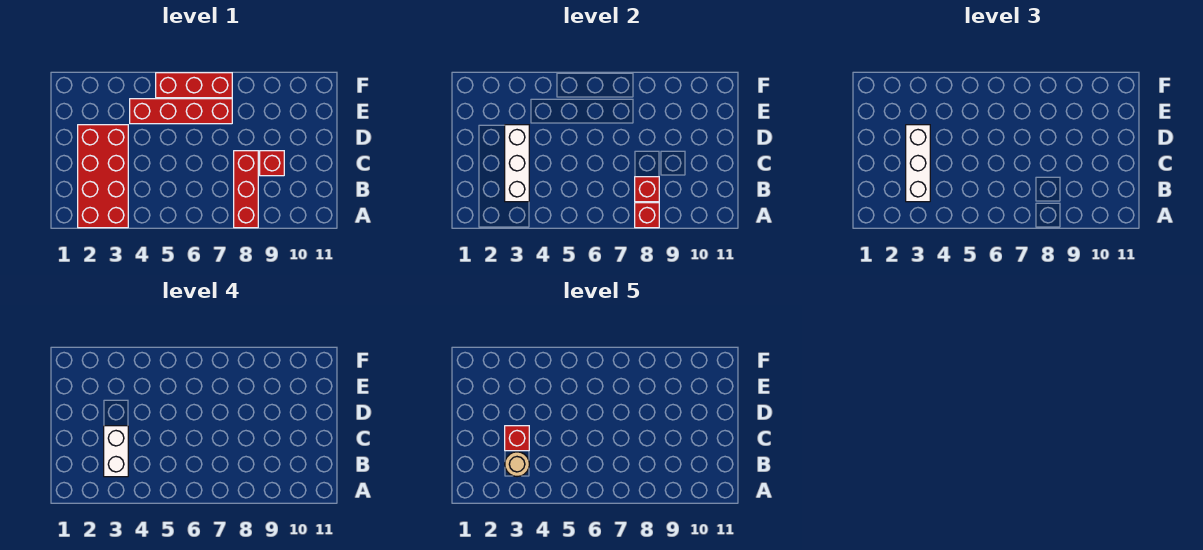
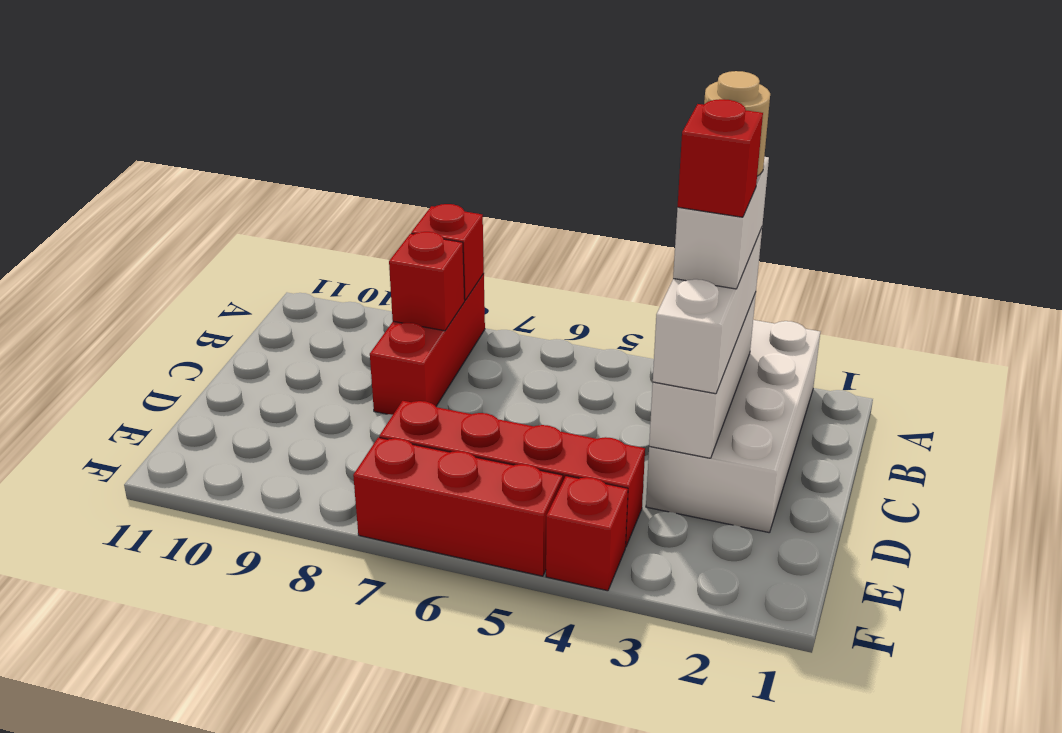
red brick A2:D3 level 1 -> white brick A2:D3 level 1
red brick C9 level 1 -> red brick F4 level 1

